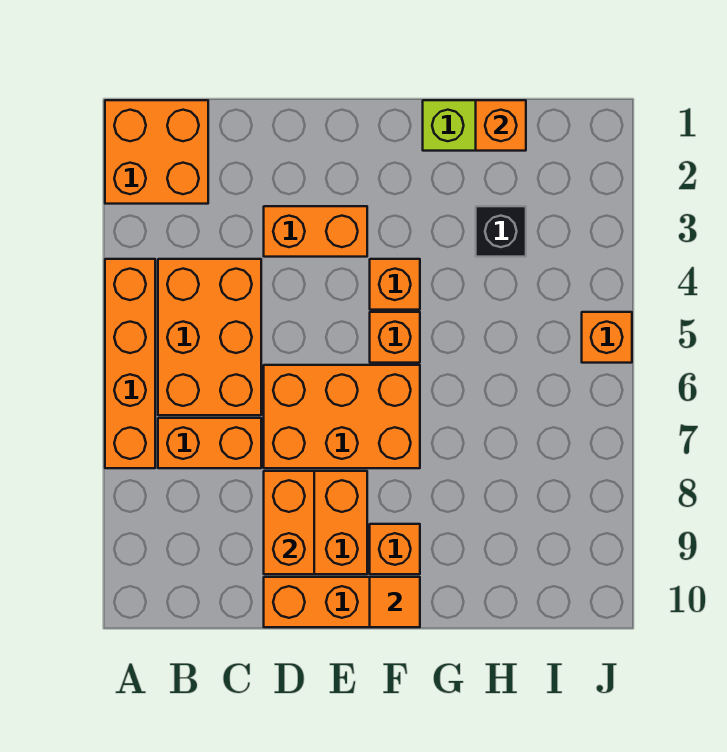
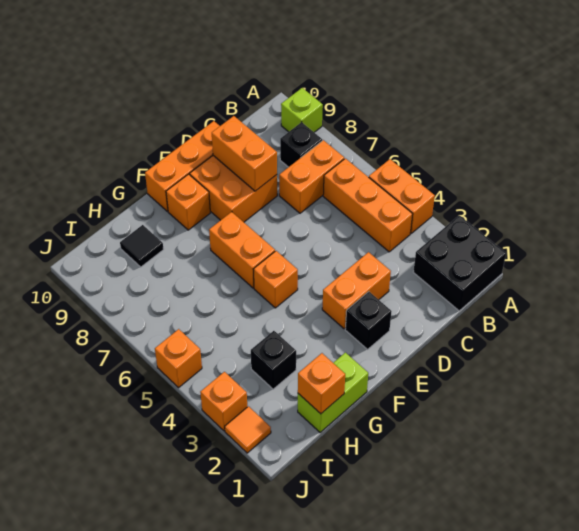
orange brick A1:B2 level 1 -> black brick A1:B2 level 1
orange brick A4:A7 level 1 -> orange brick A4:A5 level 1
none -> lime brick A9 level 1
orange brick B4:C6 level 1 -> orange brick B4:B6 level 1
none -> black brick B8 level 1
orange brick D6:F7 level 1 -> orange brick F6:F7 level 1
none -> black brick E2 level 1
orange brick F4 level 1 -> orange brick J3 level 1
orange tile F10 level 2 -> orange tile J2 level 1
none -> black tile H9 level 1

